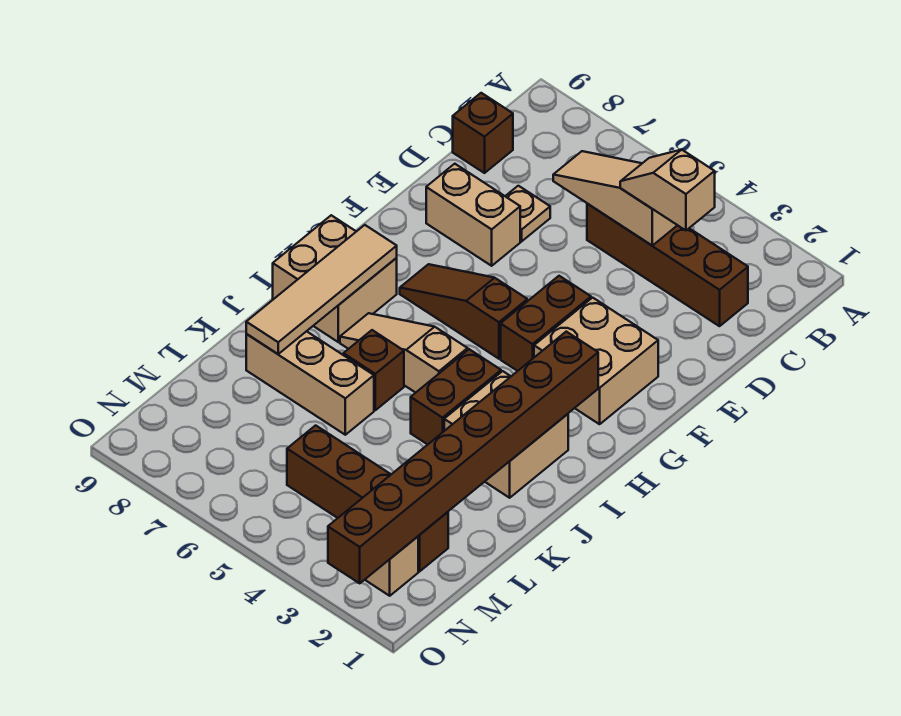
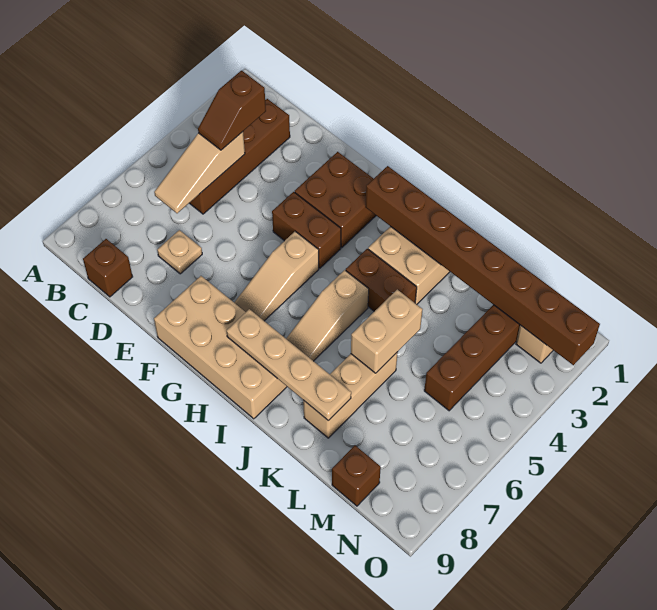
tan slope C3:C4 level 3 top 3 -> brown slope C3:C4 level 3 top 3
tan brick E7:E8 level 1 -> tan brick K5:K6 level 2
tan brick F2:G3 level 1 -> brown brick F2:G3 level 1
brown slope G5:G7 level 1 top 5 -> tan slope G5:G7 level 1 top 5
tan brick H8:I9 level 1 -> tan brick F8:I9 level 1
tan tile H8:K8 level 2 -> tan plate H8:K8 level 2
brown brick J6 level 1 -> brown brick M9 level 1

